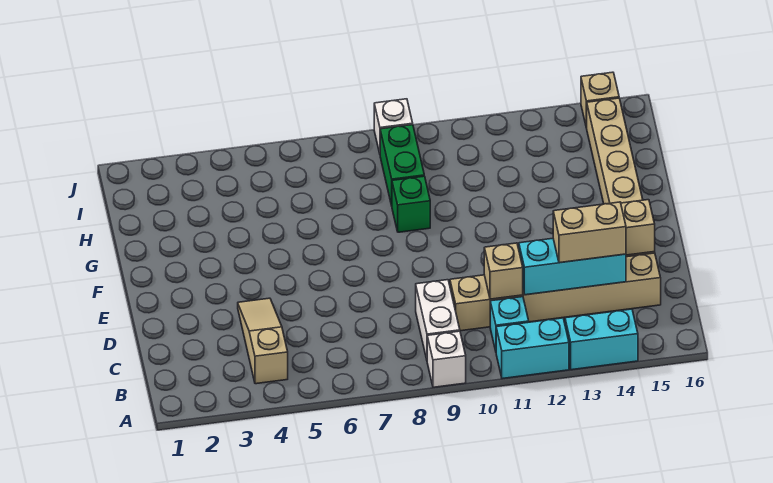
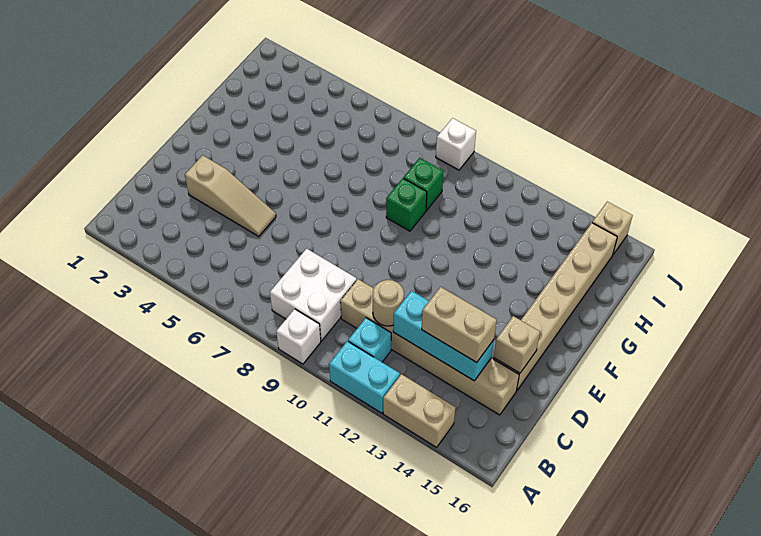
cyan brick A13:A14 level 1 -> tan brick A13:A14 level 1
tan slope B4:D4 level 1 top B -> tan slope D3:D5 level 1 top 3
white brick B9:C9 level 1 -> white brick B8:C9 level 1
tan brick C11 level 2 -> tan round brick C11 level 2
green brick H9:I9 level 1 -> green brick H9 level 1

